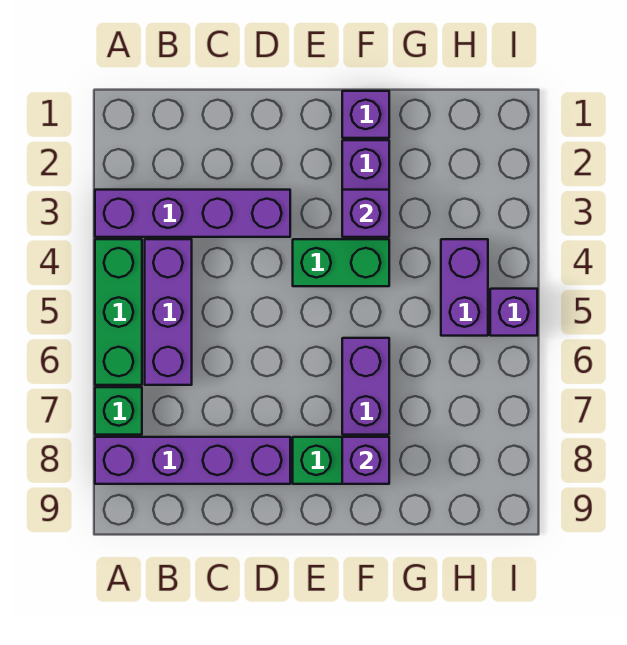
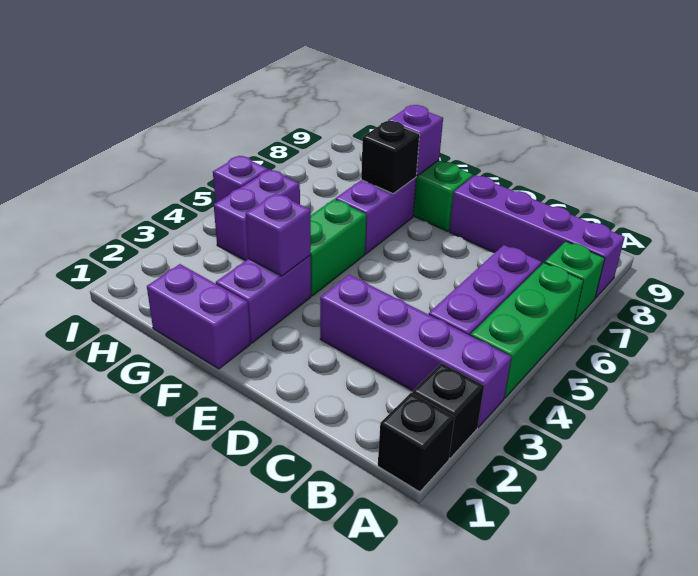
none -> black brick A1 level 1
none -> black brick A2 level 1
green brick E4:F4 level 1 -> green brick F4:F5 level 1
purple brick F1 level 1 -> purple brick F1:G1 level 1
none -> black brick F7 level 2

